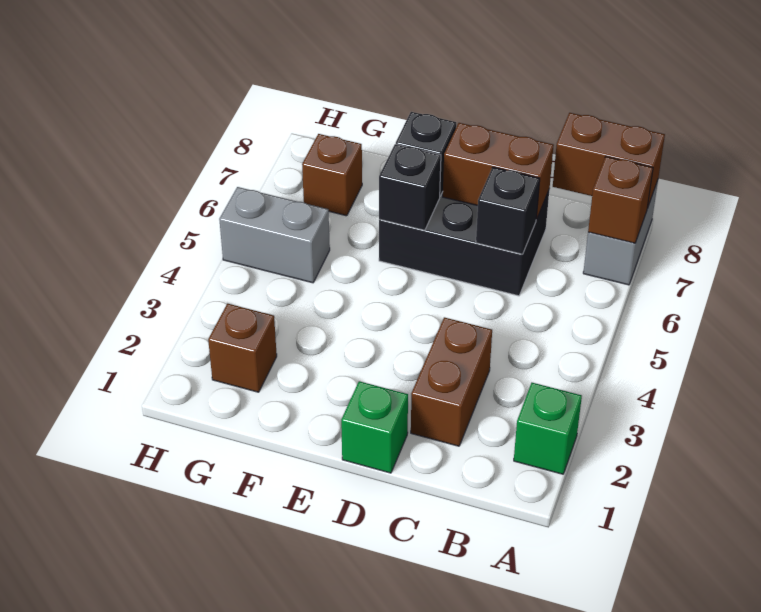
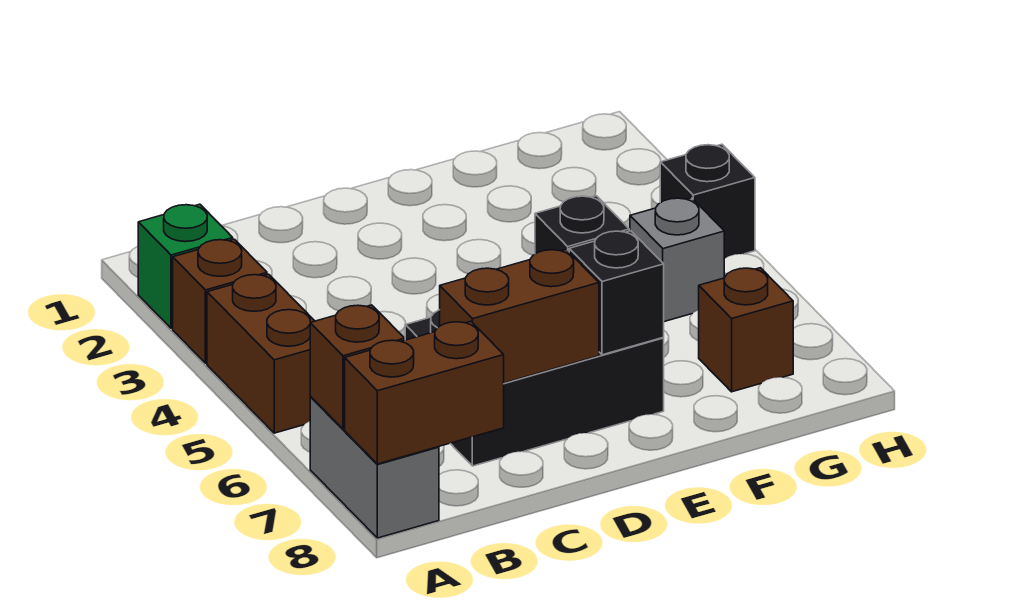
brown brick C2:C3 level 1 -> brown brick A4:A5 level 1
black brick C6 level 2 -> black brick H4 level 1
green brick D1 level 1 -> none
brown brick G2 level 1 -> brown brick A3 level 1
grey brick G5:H5 level 1 -> grey brick G5 level 1

